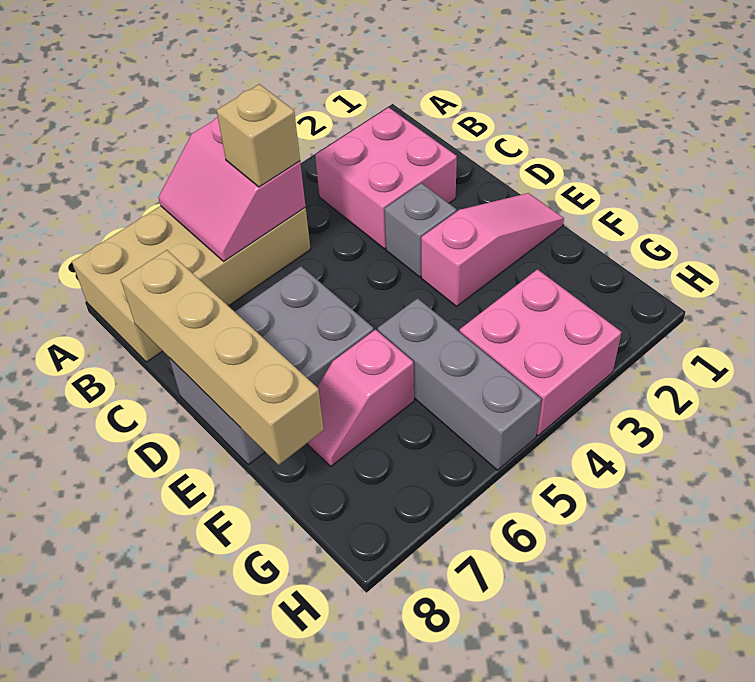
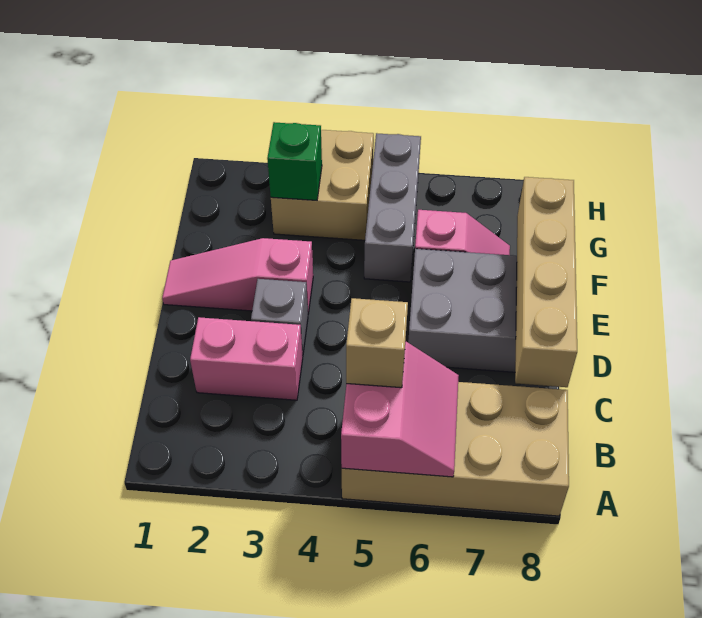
pink brick B2:C3 level 1 -> pink brick C2:C3 level 1
pink brick G3:H4 level 1 -> tan brick G3:H4 level 1
none -> green brick G3 level 2

